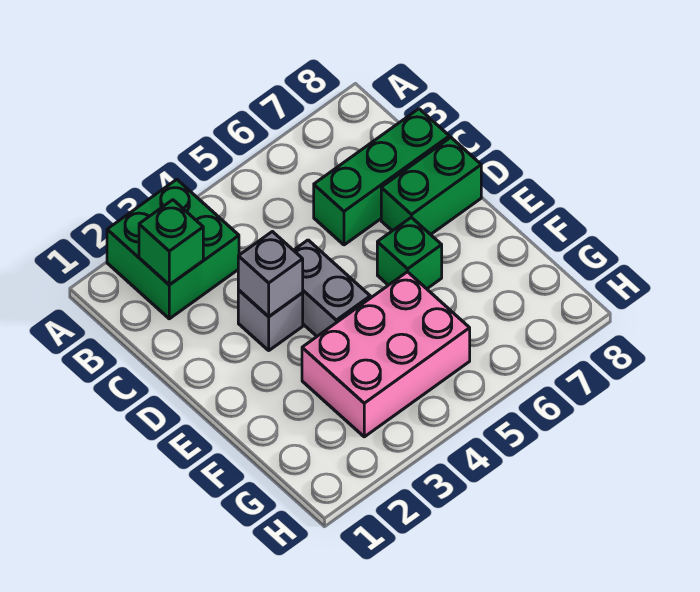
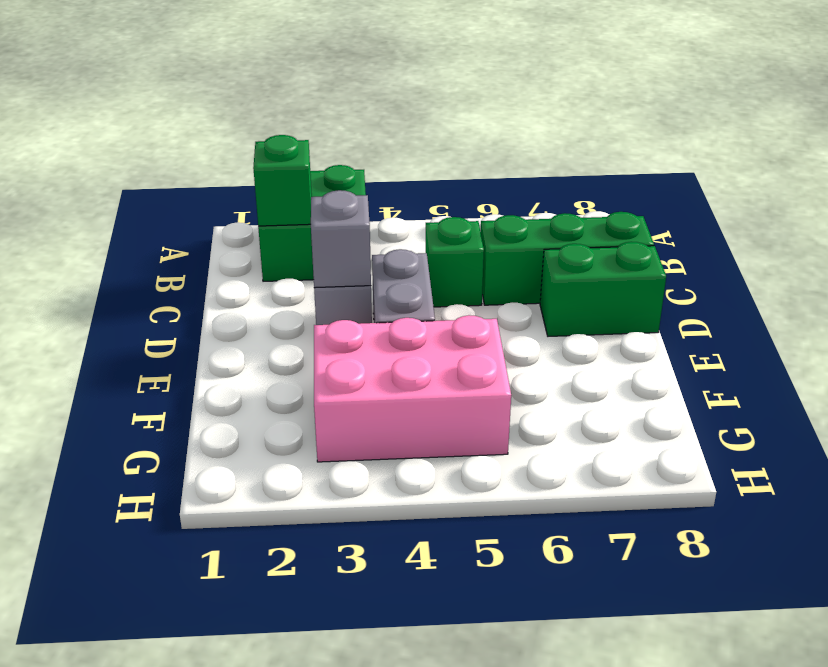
green brick E6 level 1 -> green brick C5 level 1

